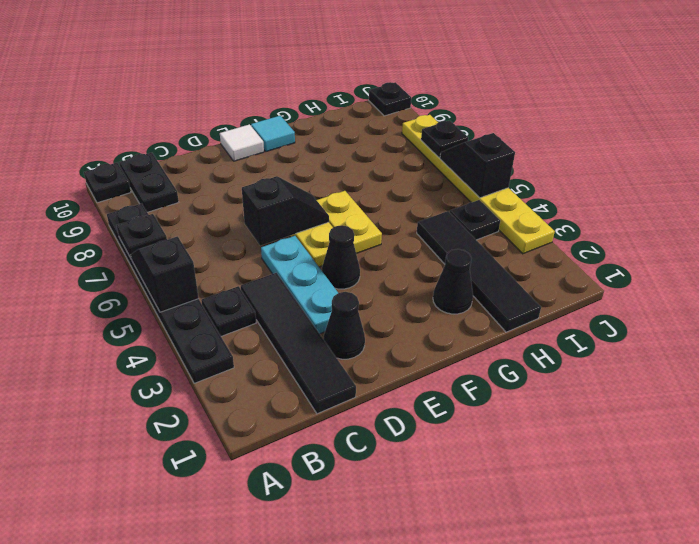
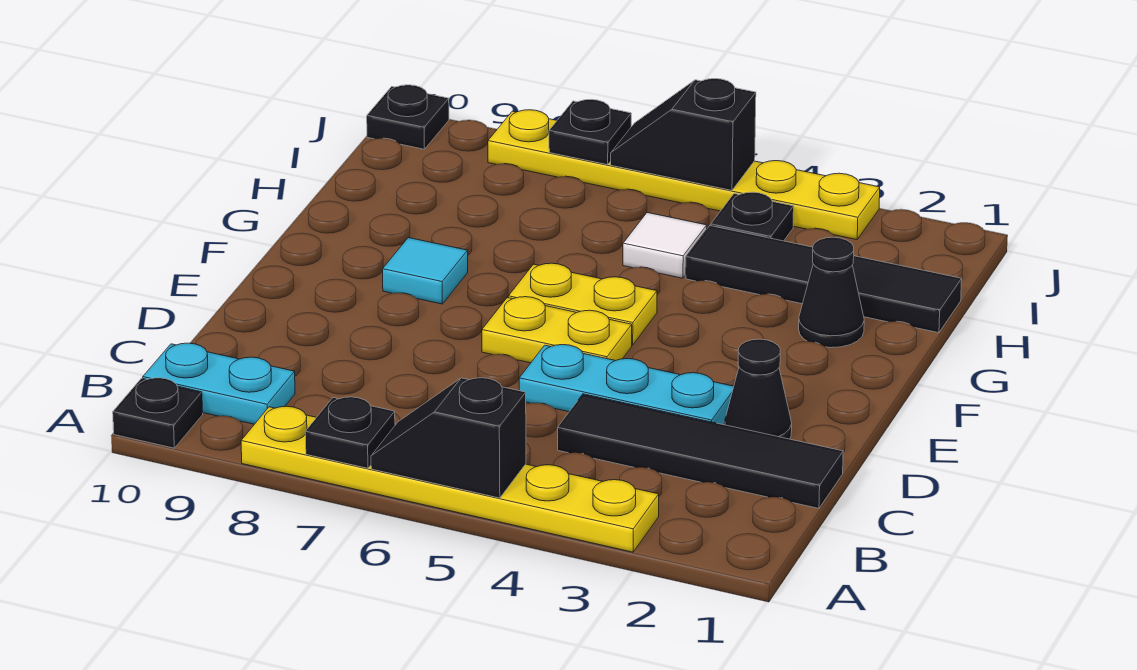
black plate A3:A8 level 1 -> yellow plate A3:A8 level 1
black plate B4 level 1 -> none
black plate B9:B10 level 1 -> cyan plate B9:B10 level 1
black slope D6:E6 level 2 top D -> none
black cone E4 level 1 -> none
white tile E10 level 1 -> white tile H5 level 1
cyan tile F10 level 1 -> cyan tile F8 level 1

